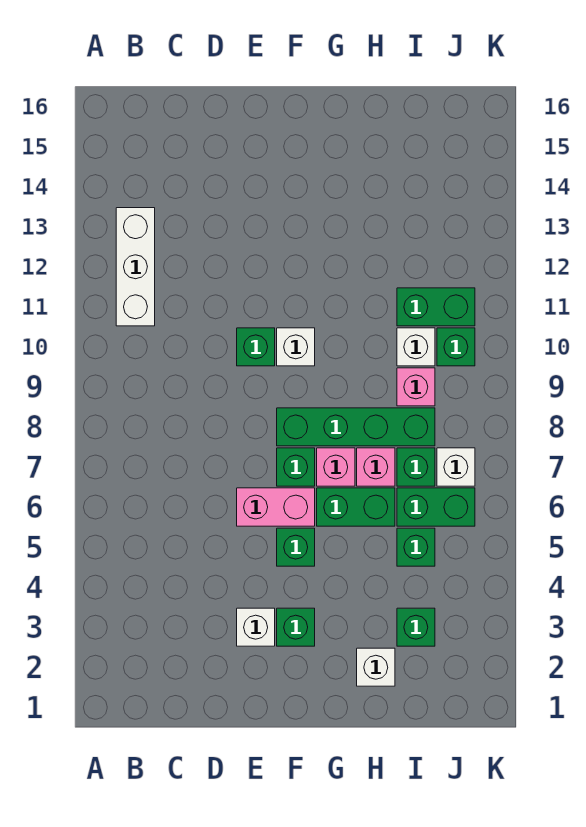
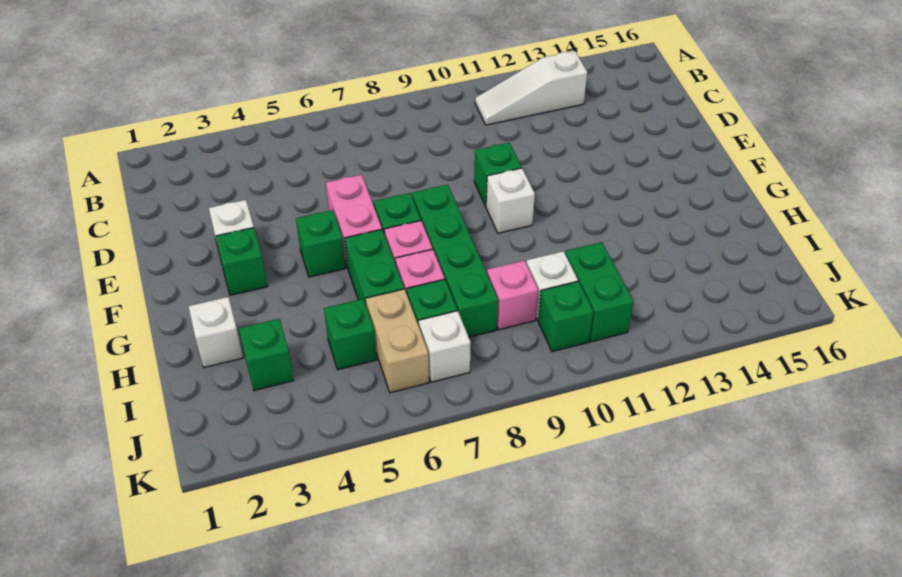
white brick B11:B13 level 1 -> white slope B11:B13 level 1 top 13
green brick I6:J6 level 1 -> tan brick I6:J6 level 1

